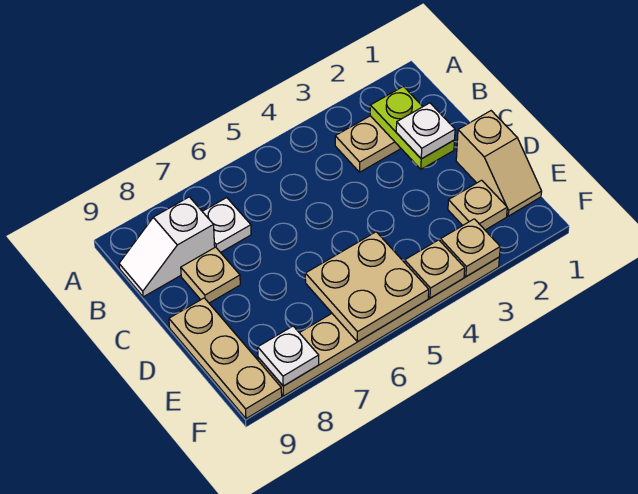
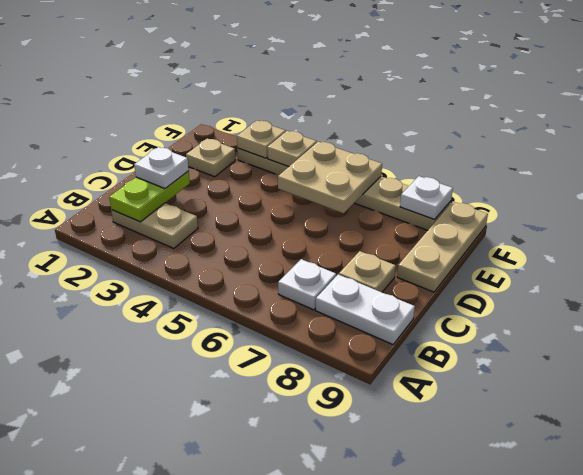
white slope B8:B9 level 1 top 8 -> white plate B8:B9 level 1
tan slope D1:E1 level 1 top D -> none

